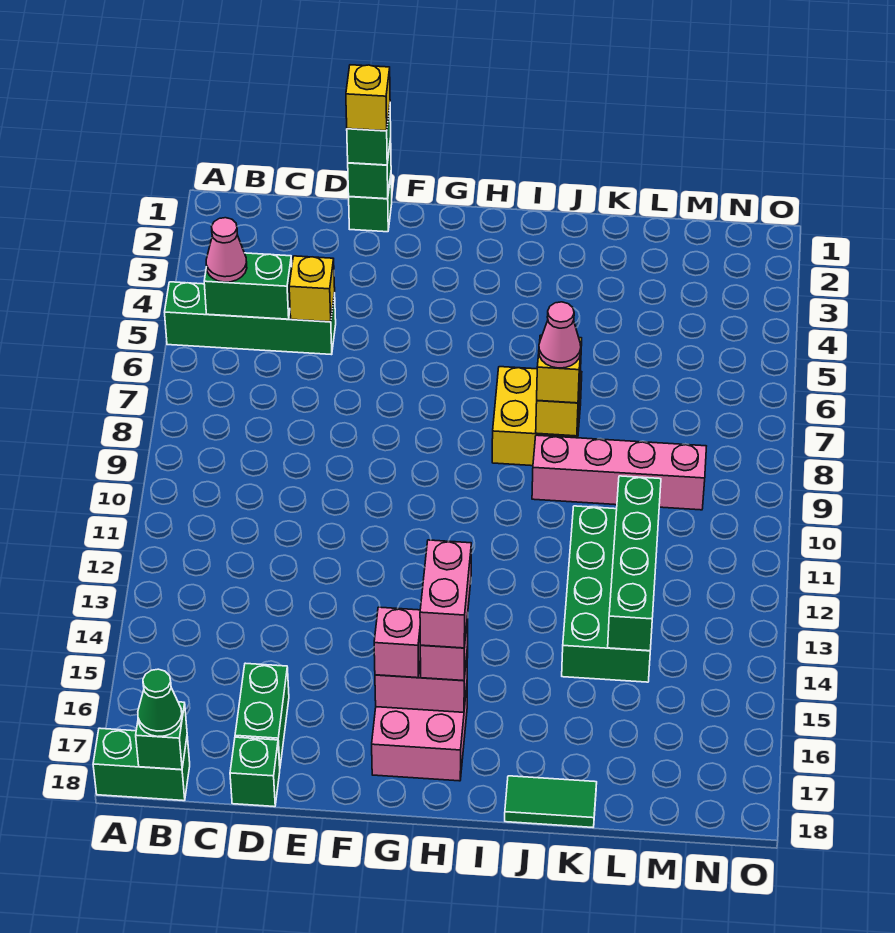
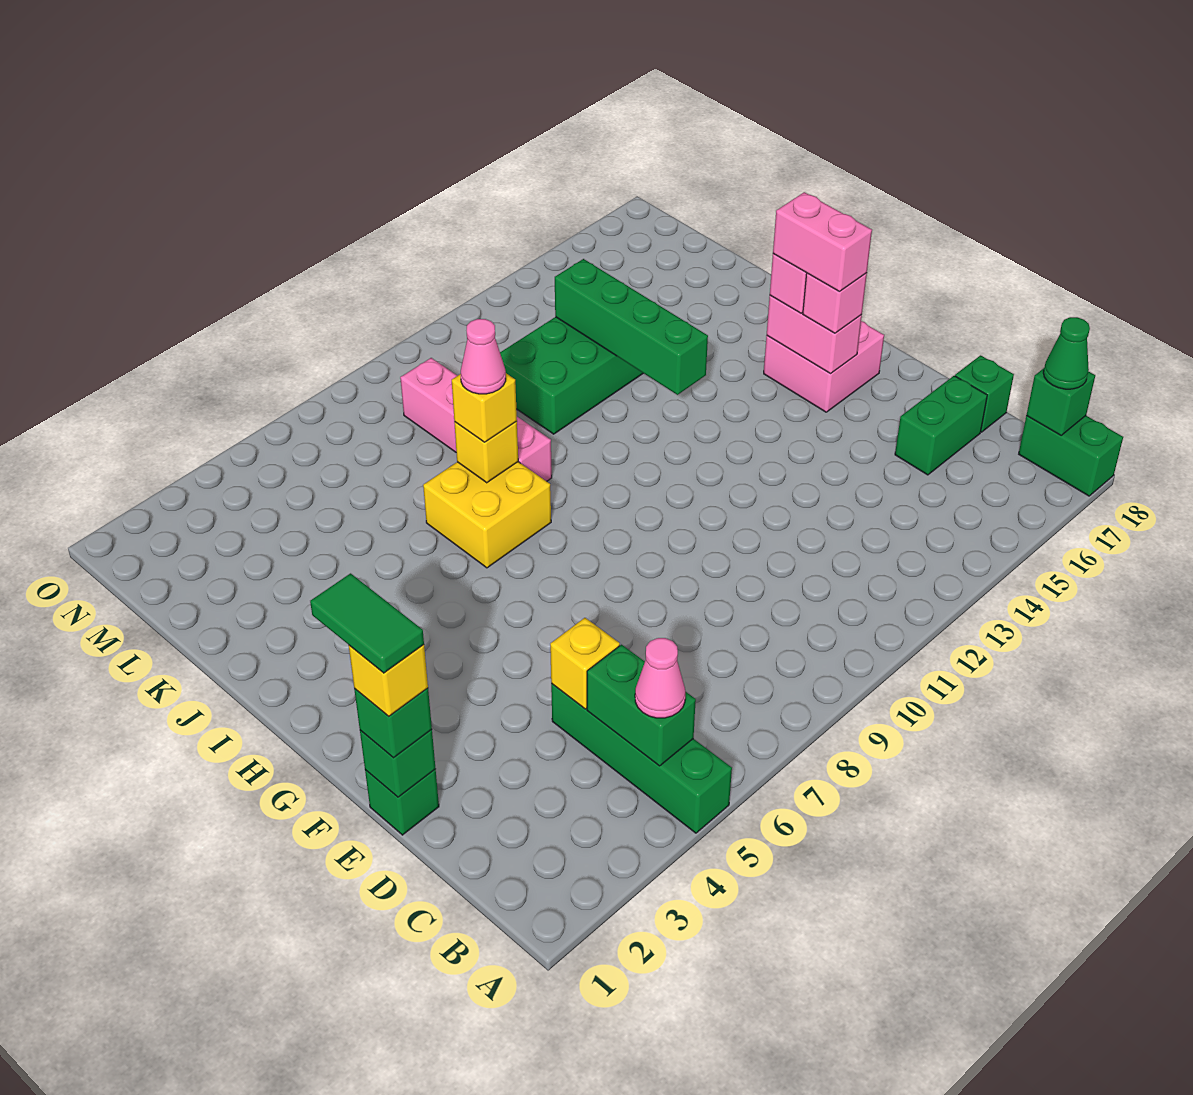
pink brick H15:H16 level 4 -> pink brick G16:H16 level 4
green tile J18:K18 level 1 -> green tile E1:F1 level 5
green brick L11:L14 level 2 -> green brick I13:L13 level 2

